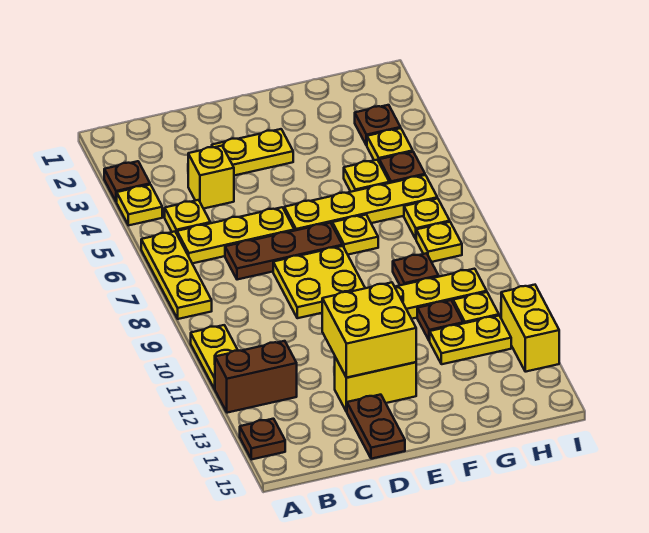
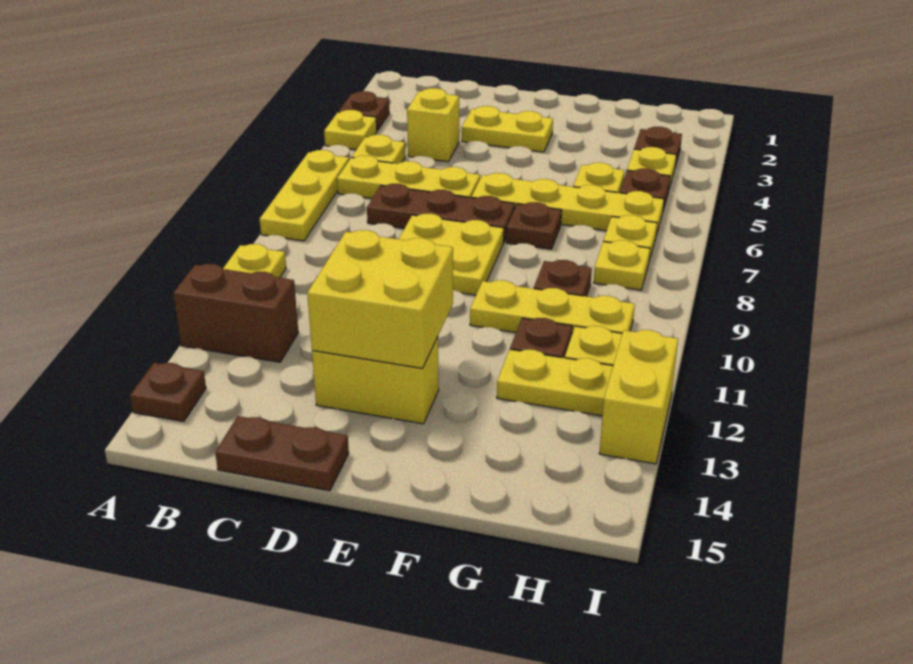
brown plate D14:D15 level 1 -> brown plate C15:D15 level 1
yellow plate F7 level 1 -> brown plate F7 level 1

